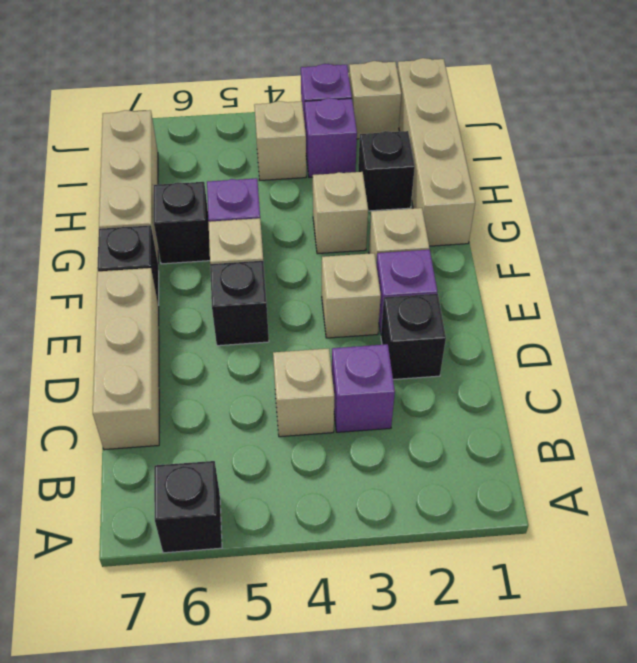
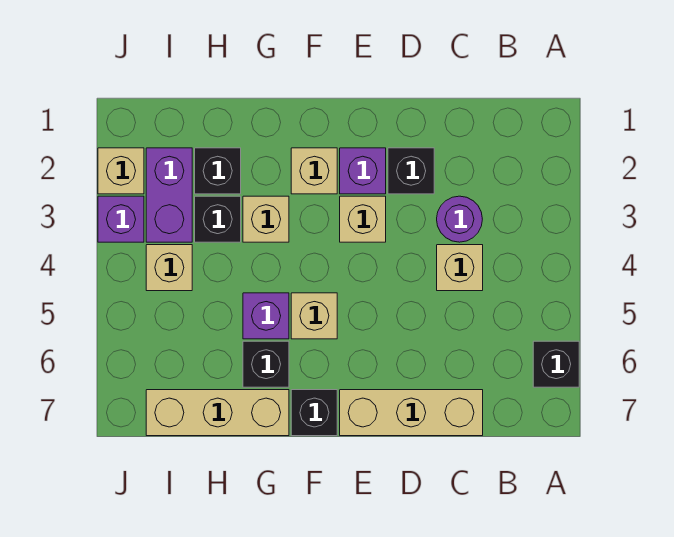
purple brick C3 level 1 -> purple round brick C3 level 1
black brick E5 level 1 -> black brick H3 level 1
tan brick G1:J1 level 1 -> none
purple brick I3 level 1 -> purple brick I2:I3 level 1

